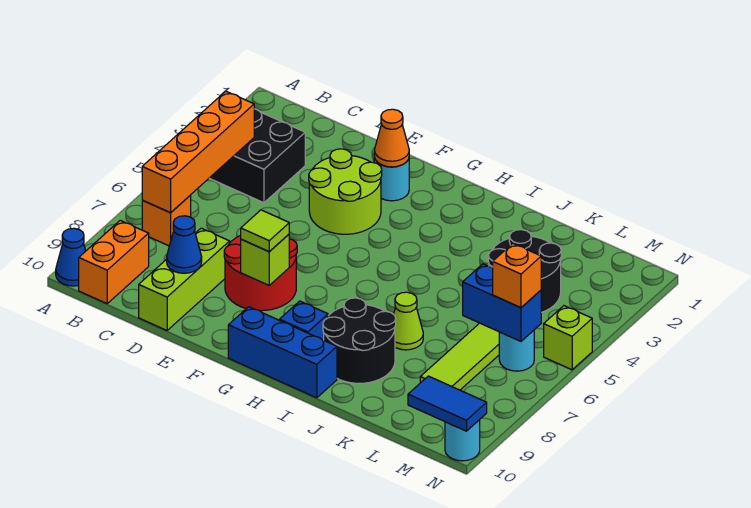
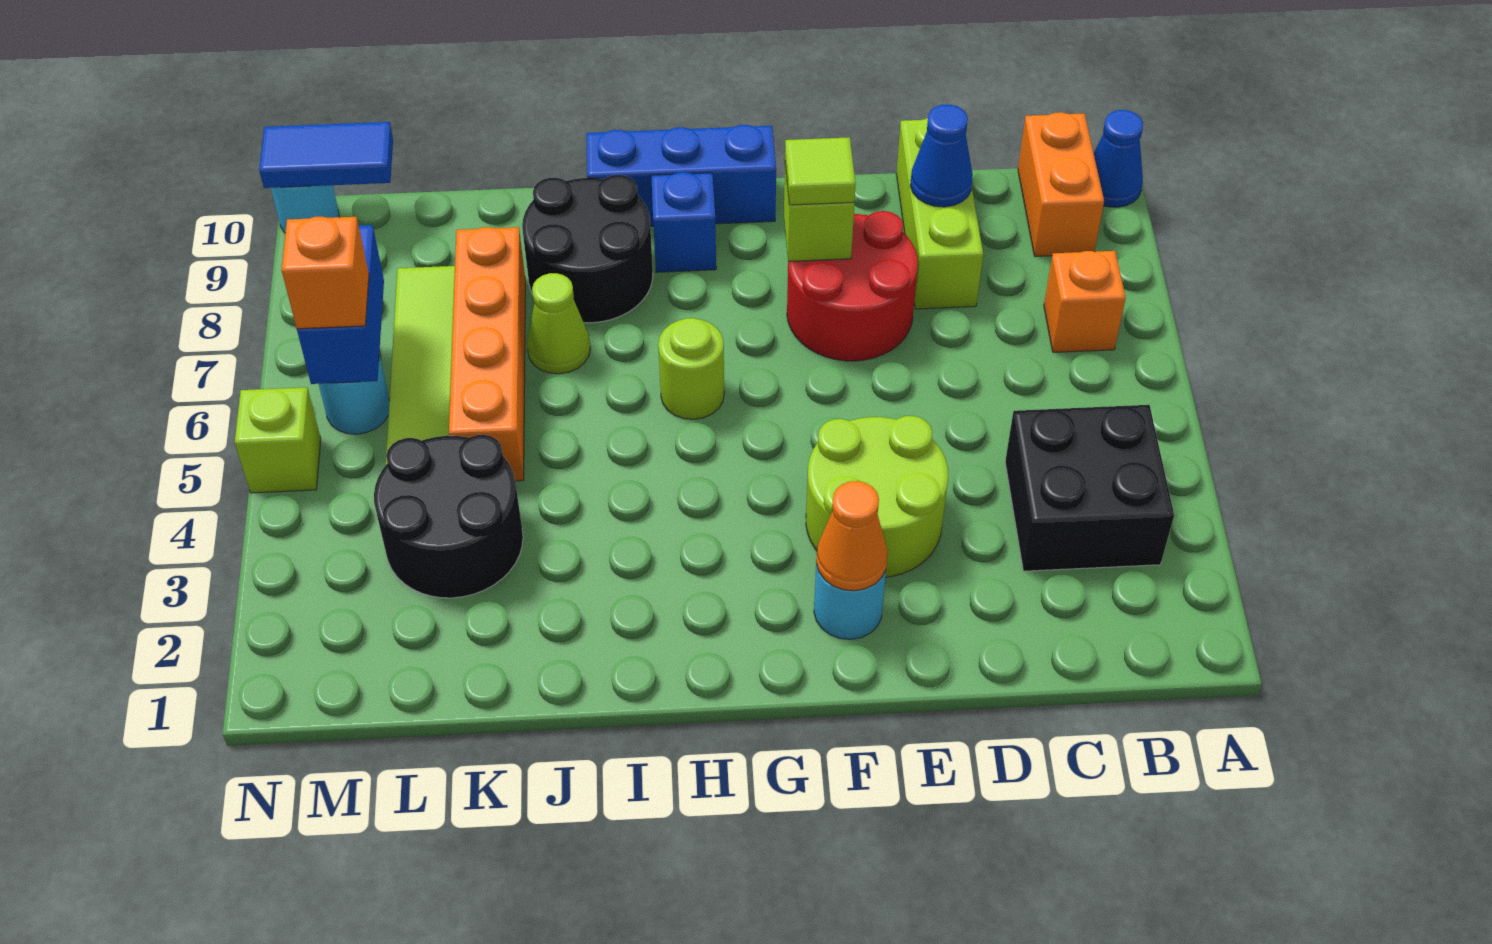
orange brick B4:B7 level 2 -> orange brick K5:K8 level 1
none -> lime round brick H6 level 1
blue brick L6:M6 level 2 -> blue brick M6:M7 level 2

